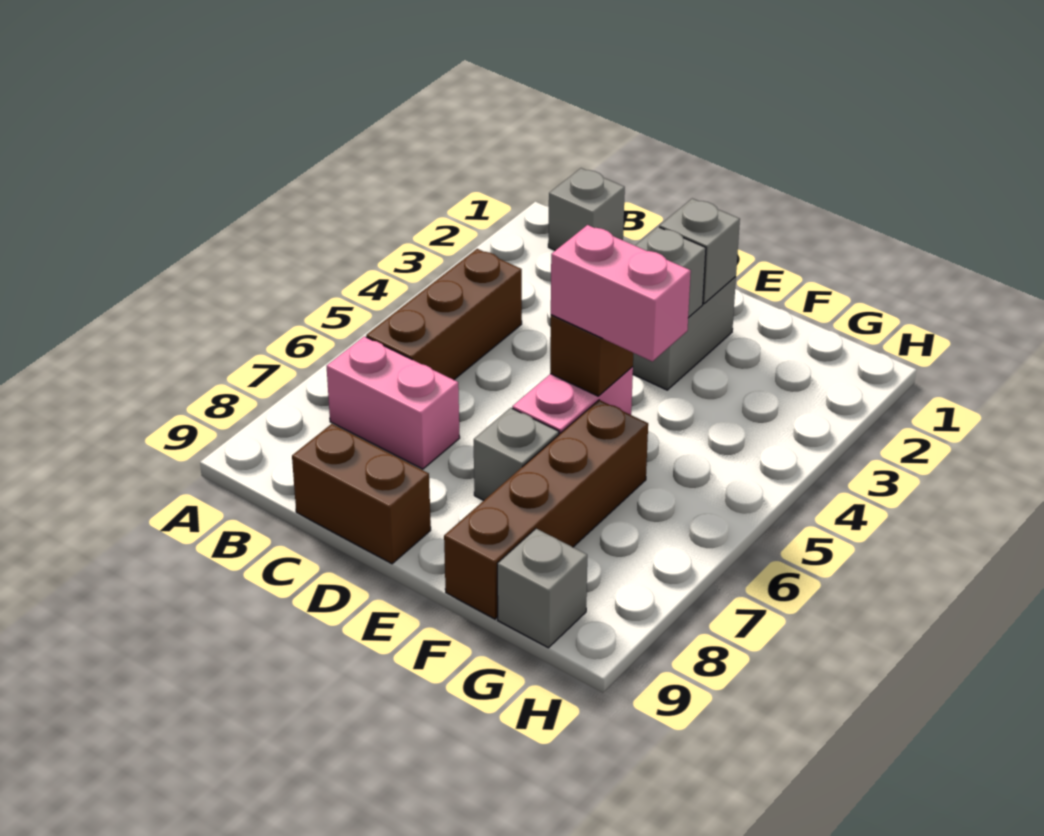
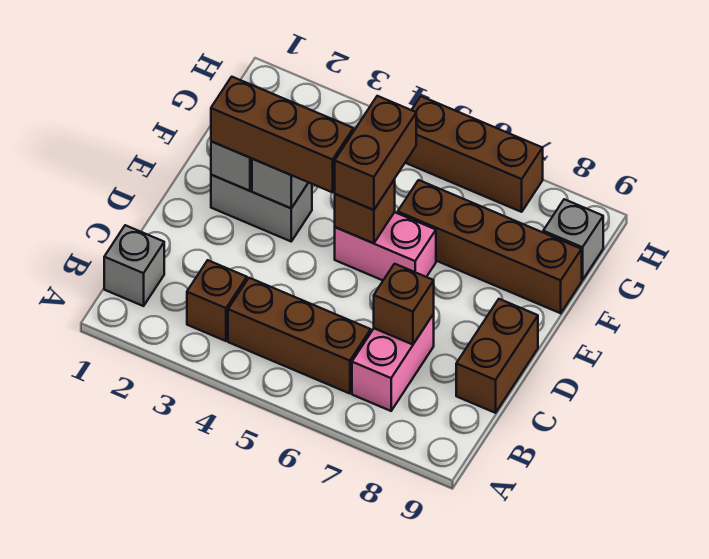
none -> brown brick B3 level 1
none -> brown brick C7 level 2
none -> brown brick E2:E4 level 3
pink brick E5:F5 level 3 -> brown brick E5:F5 level 3
grey brick E7 level 1 -> none
none -> brown brick H5:H7 level 1

